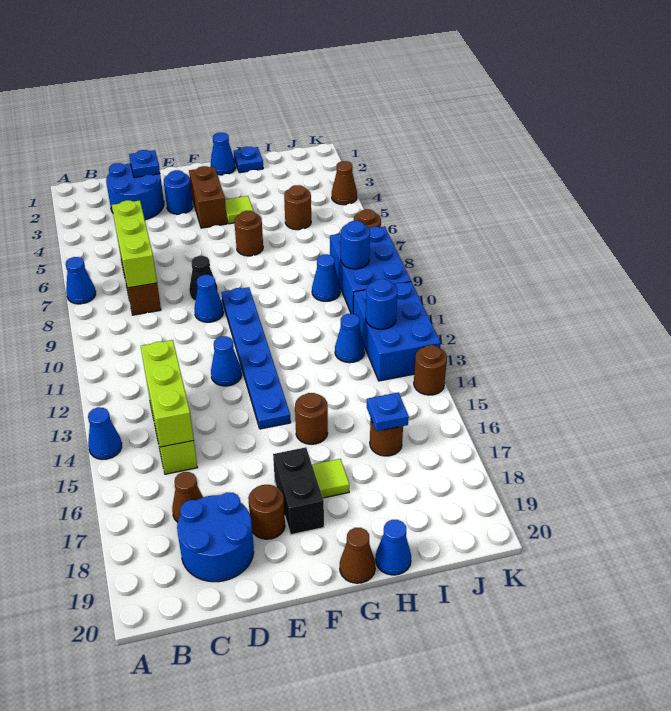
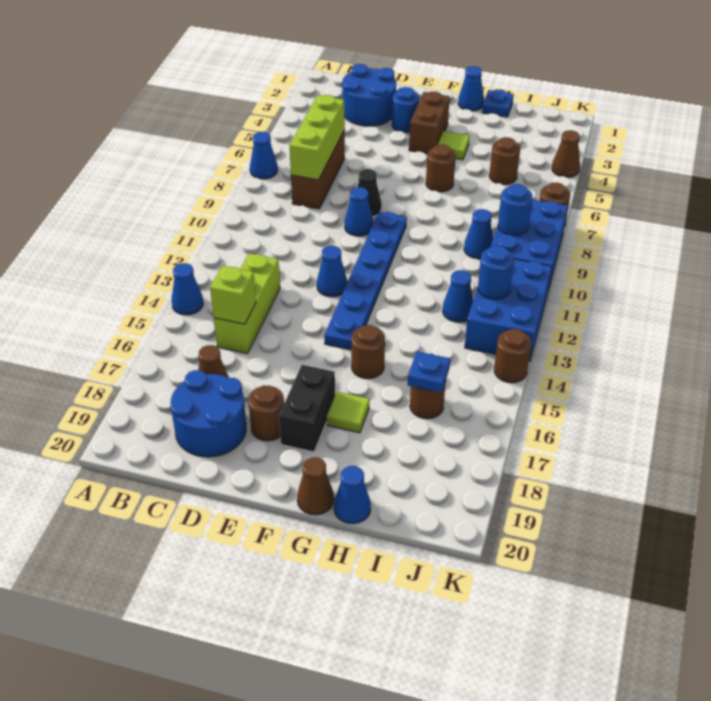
lime brick C13:C15 level 2 -> lime brick C15 level 2
blue plate D2 level 2 -> none

